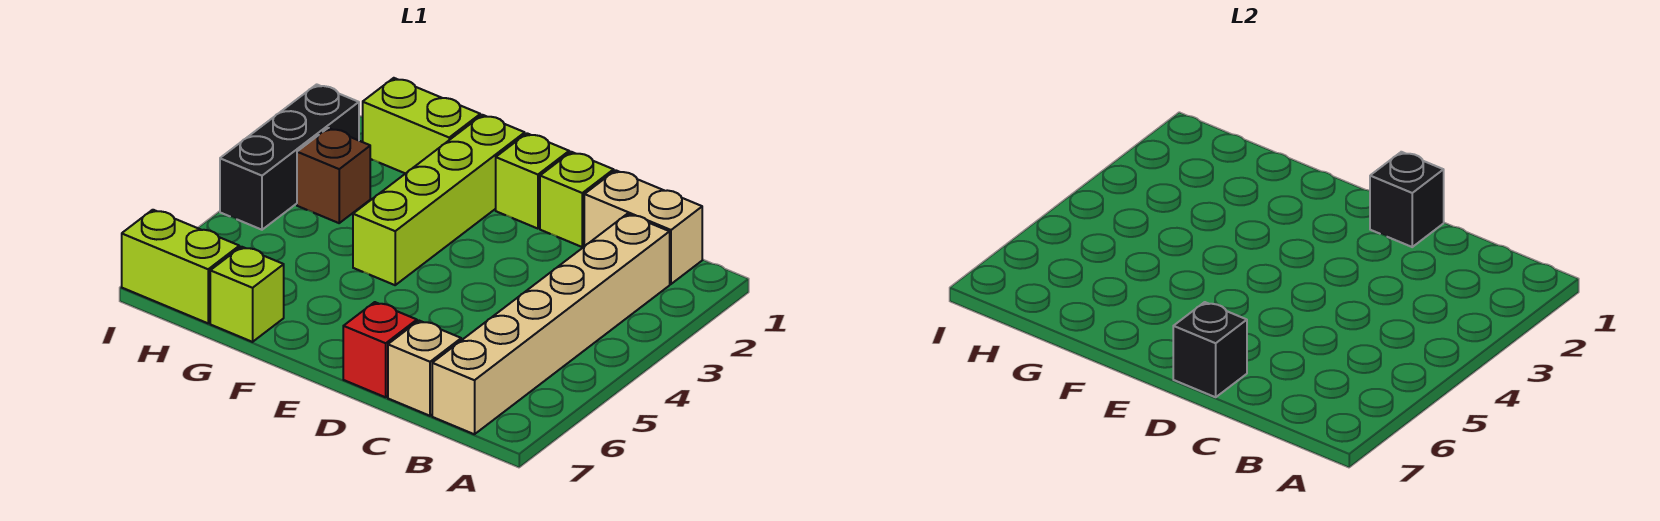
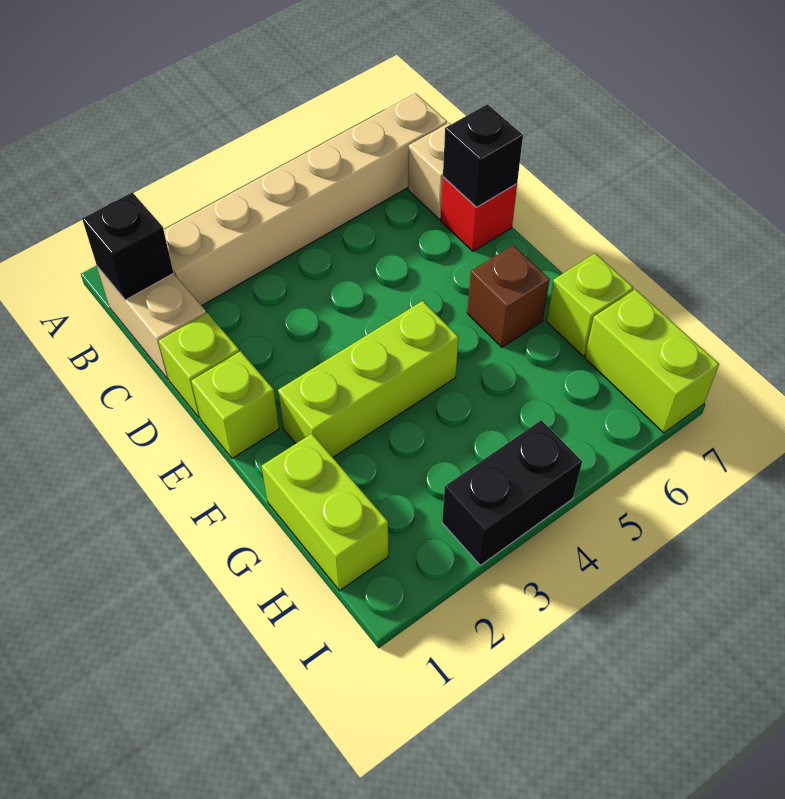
black brick D1 level 2 -> black brick B1 level 2
lime brick F1:F4 level 1 -> lime brick F2:F4 level 1
brown brick H3 level 1 -> brown brick F6 level 1
black brick I2:I4 level 1 -> black brick I3:I4 level 1

